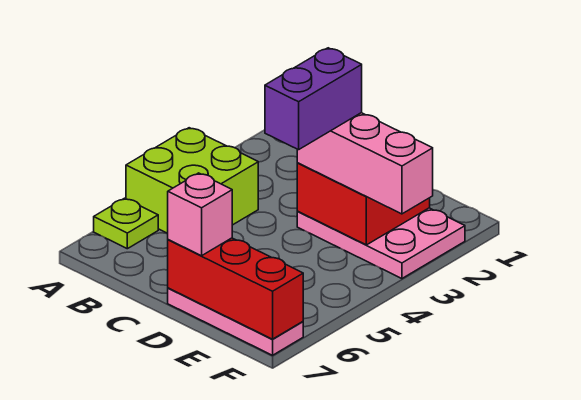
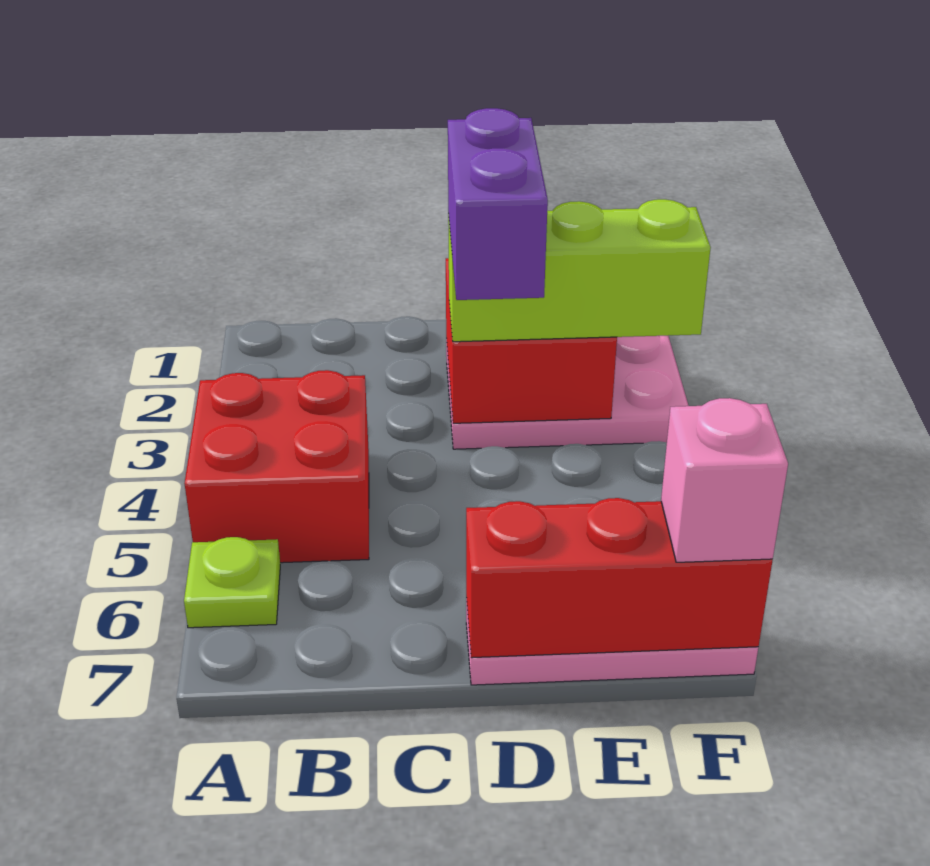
lime brick A4:B5 level 1 -> red brick A4:B5 level 1
pink brick D3:F3 level 3 -> lime brick D3:F3 level 3
pink brick D7 level 3 -> pink brick F7 level 3

